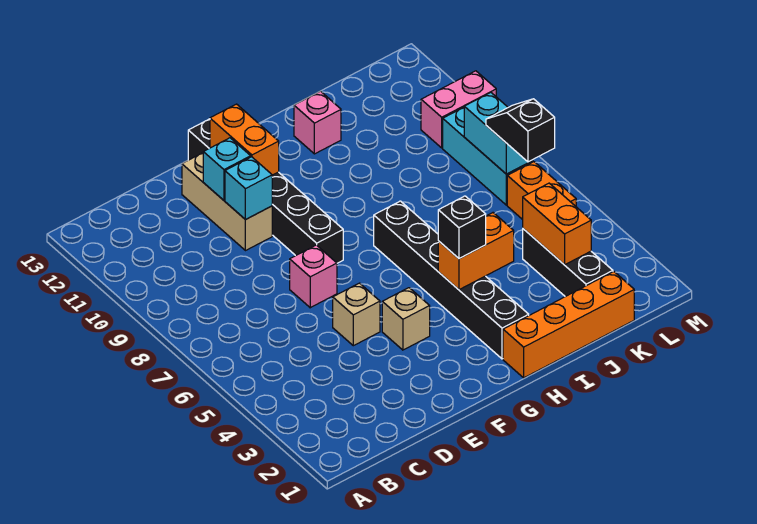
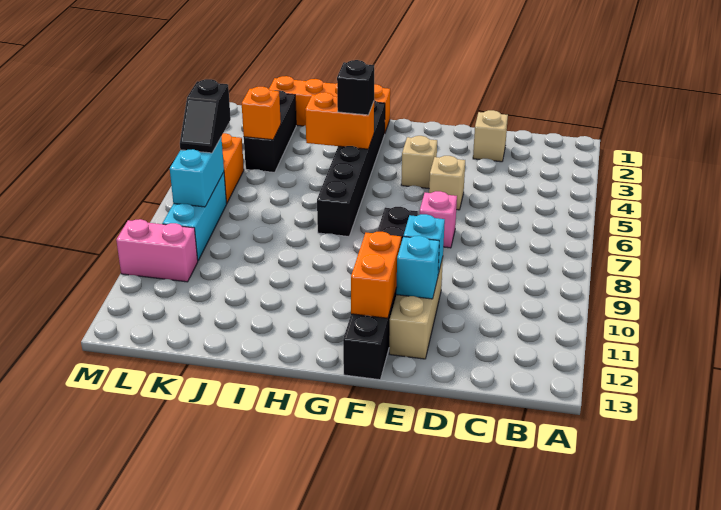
none -> tan brick D2 level 1
pink brick I12 level 1 -> none
orange brick K3:K4 level 2 -> orange brick K4 level 2

